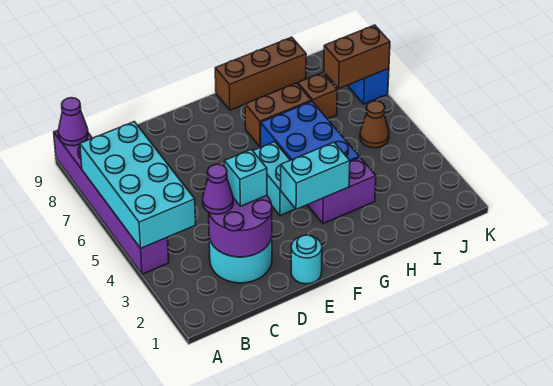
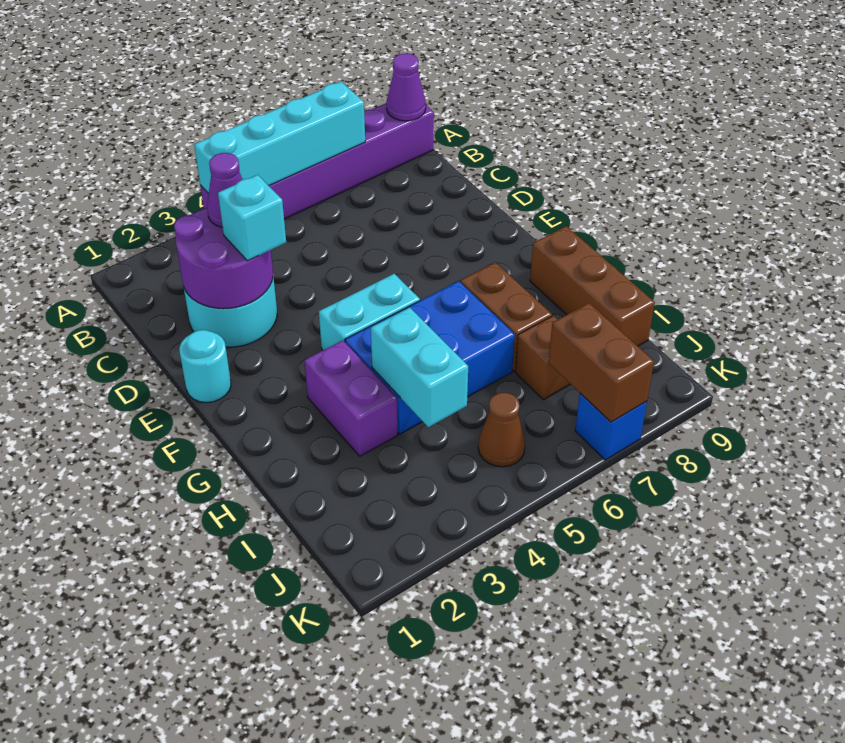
cyan brick A4:B7 level 2 -> cyan brick A4:A7 level 2
cyan brick F3:G3 level 2 -> cyan brick H4:I4 level 2

